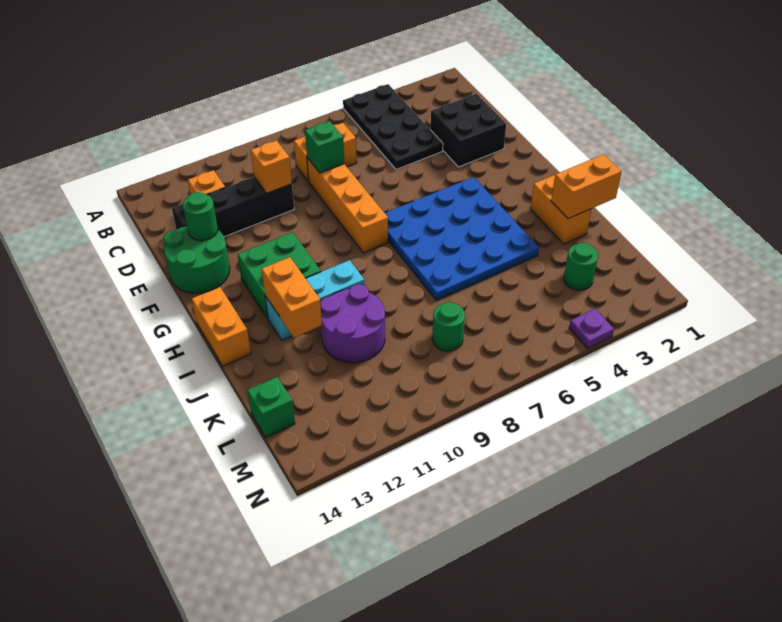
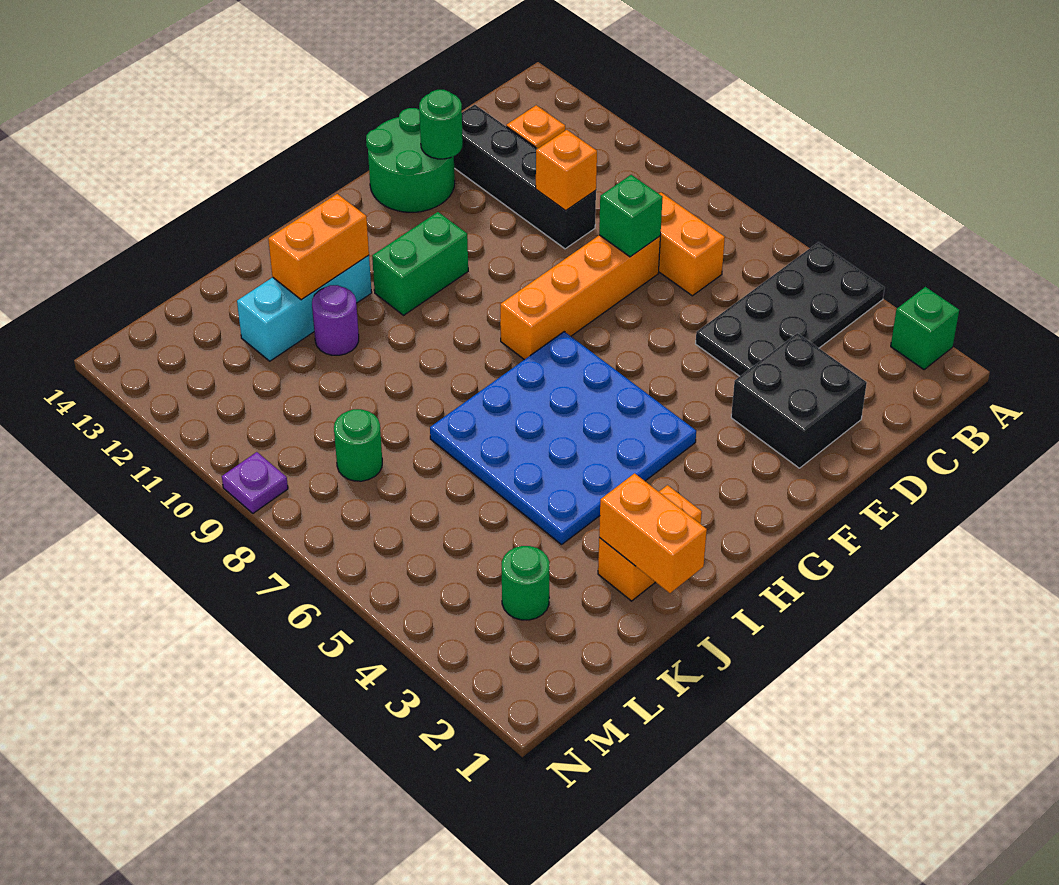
green brick G11:H12 level 1 -> green brick G11:H11 level 1
orange brick H14:I14 level 1 -> none
cyan brick I10:I12 level 1 -> cyan brick I12:K12 level 1
purple round brick J10:K11 level 1 -> purple round brick J11 level 1
green brick L14 level 1 -> green brick A2 level 1
purple plate N4 level 1 -> purple plate N9 level 1

